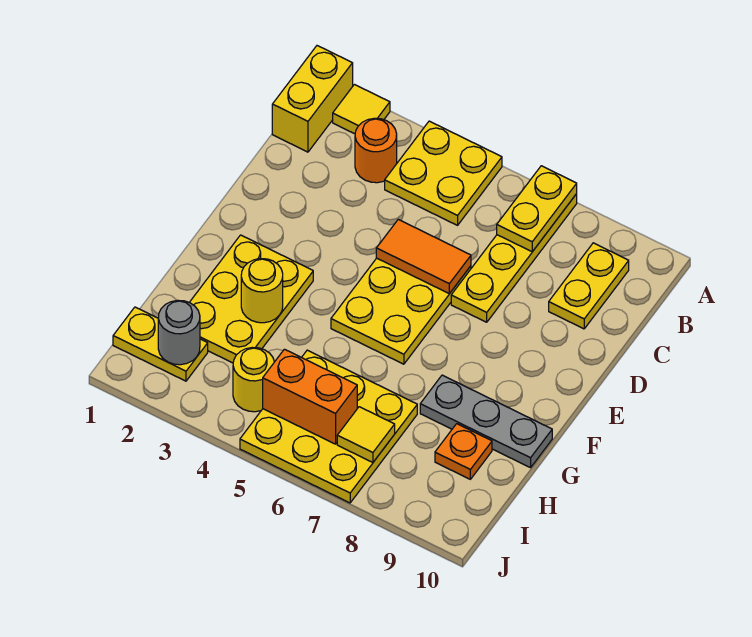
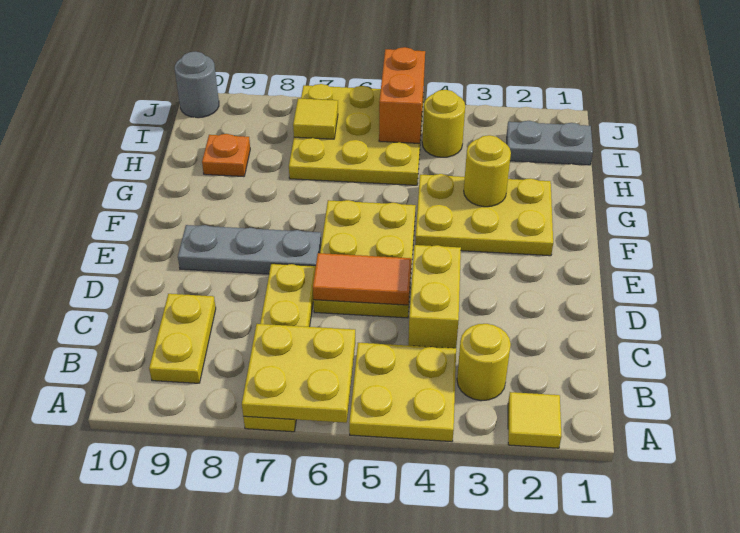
yellow brick A1:B1 level 1 -> yellow brick C4:D4 level 1
yellow plate A7:B7 level 2 -> yellow plate A6:B7 level 2
orange round brick B3 level 1 -> yellow round brick B3 level 1
yellow plate F2:H3 level 1 -> yellow plate F2:G4 level 1
grey plate G8:G10 level 1 -> grey plate E7:E9 level 1
yellow plate I1:I2 level 1 -> grey plate I1:I2 level 1
grey round brick I2 level 2 -> grey round brick J10 level 1
orange brick I5:I6 level 2 -> orange brick I5:J5 level 2

